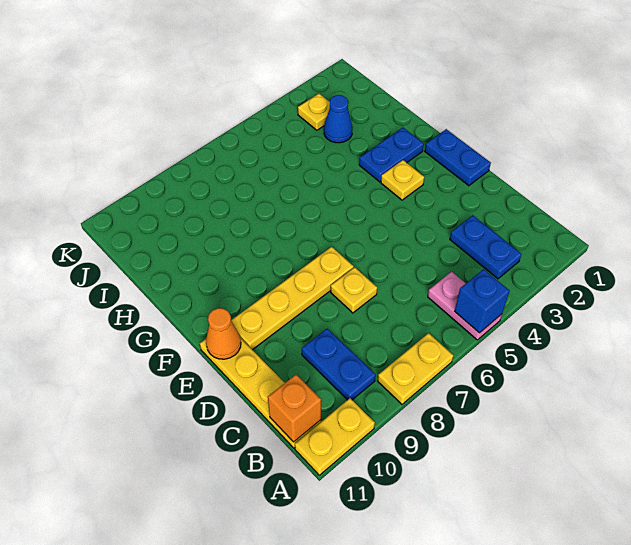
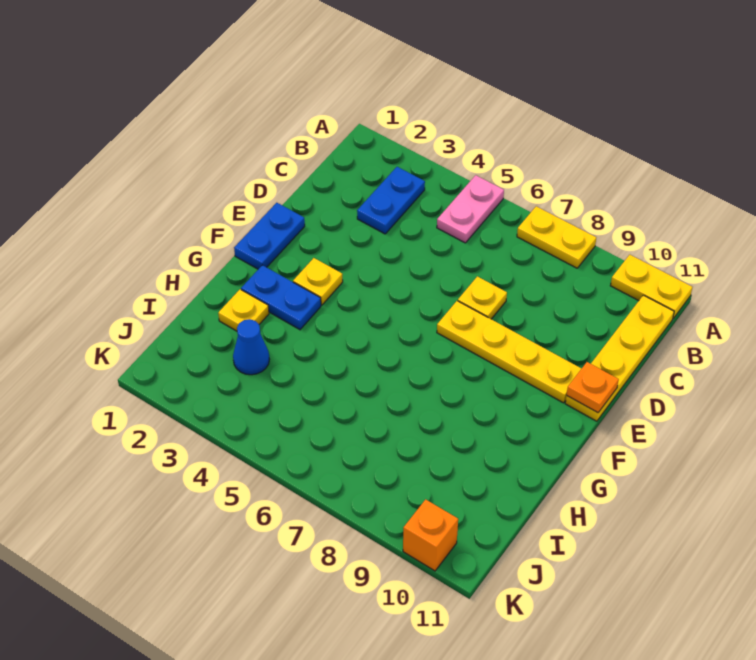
blue brick A5 level 2 -> none
blue plate B9:C9 level 1 -> none
orange brick B11 level 2 -> orange brick K10 level 1
orange cone E11 level 2 -> orange plate E11 level 2
yellow plate J3 level 1 -> yellow plate H2 level 1

